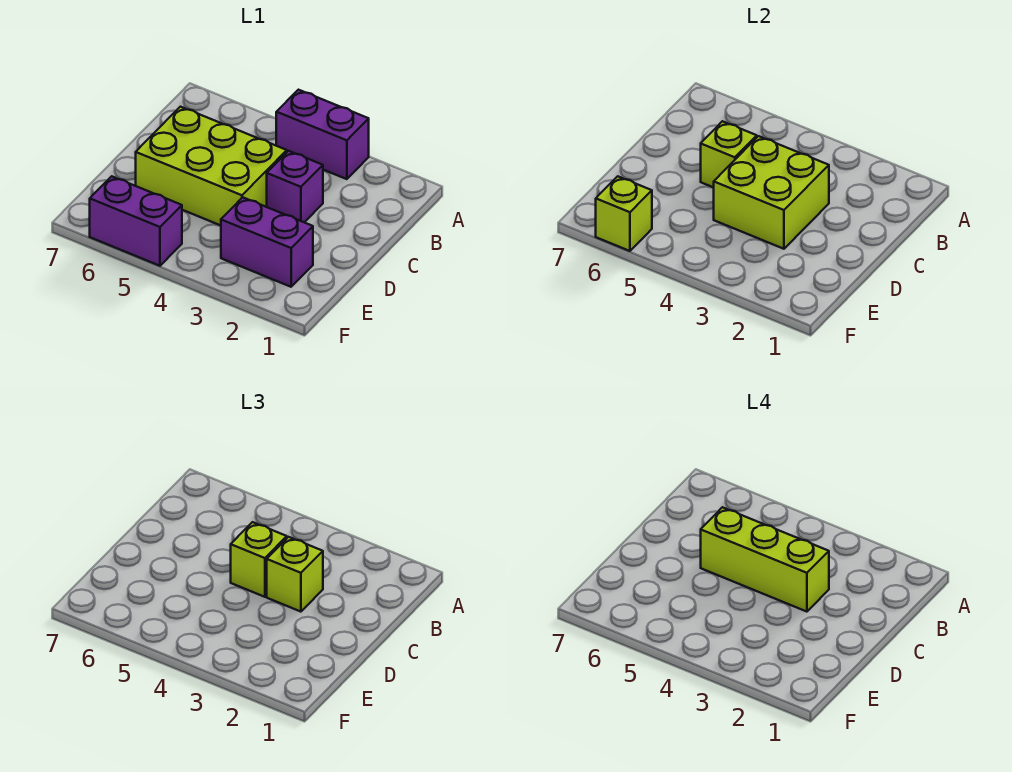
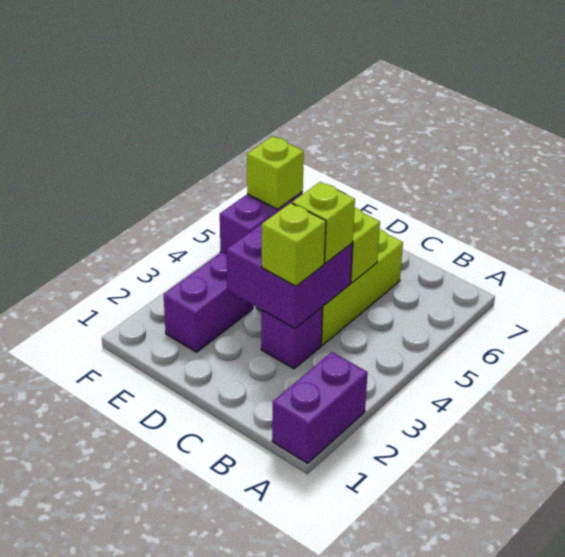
purple brick A3:A4 level 1 -> purple brick A1:A2 level 1
lime brick C3:D4 level 2 -> purple brick C3:D4 level 2
lime brick C3:C5 level 4 -> none

